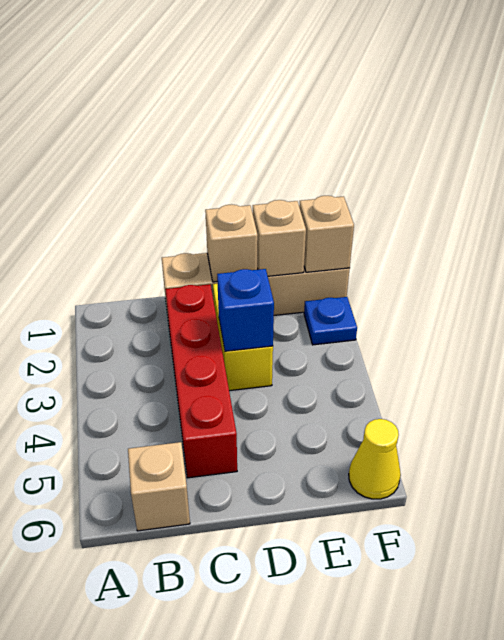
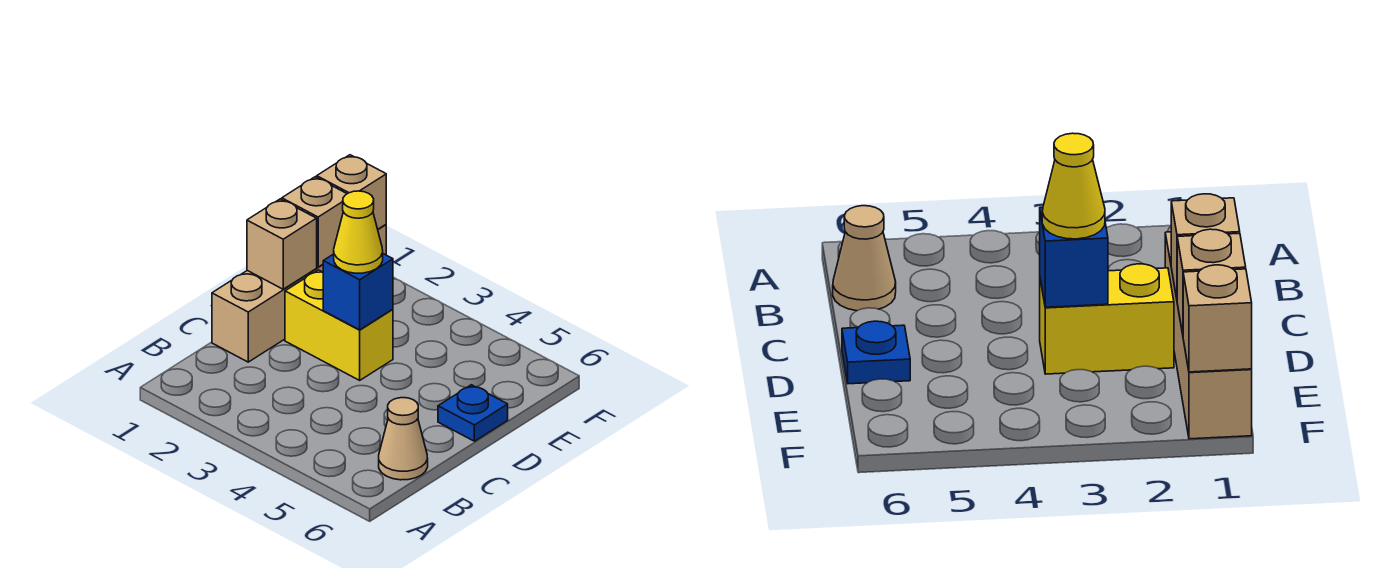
tan brick B6 level 1 -> tan cone B6 level 1
red brick C2:C5 level 1 -> none
blue plate F2 level 1 -> blue plate D6 level 1
yellow cone F6 level 1 -> yellow cone D3 level 3

